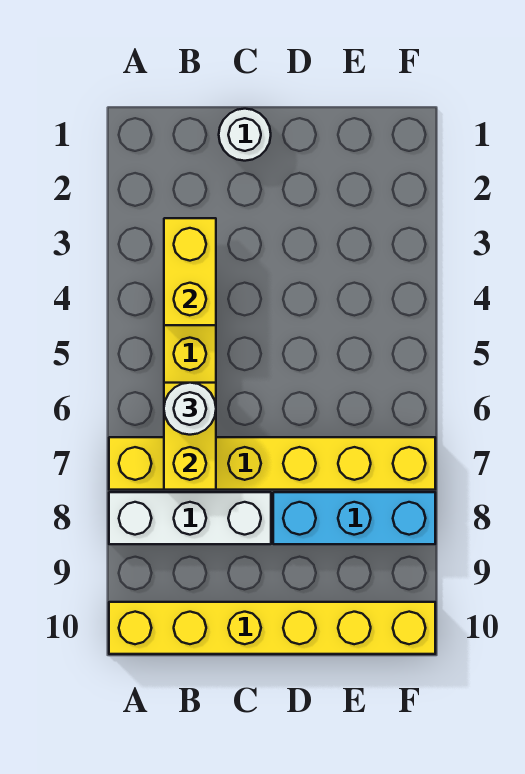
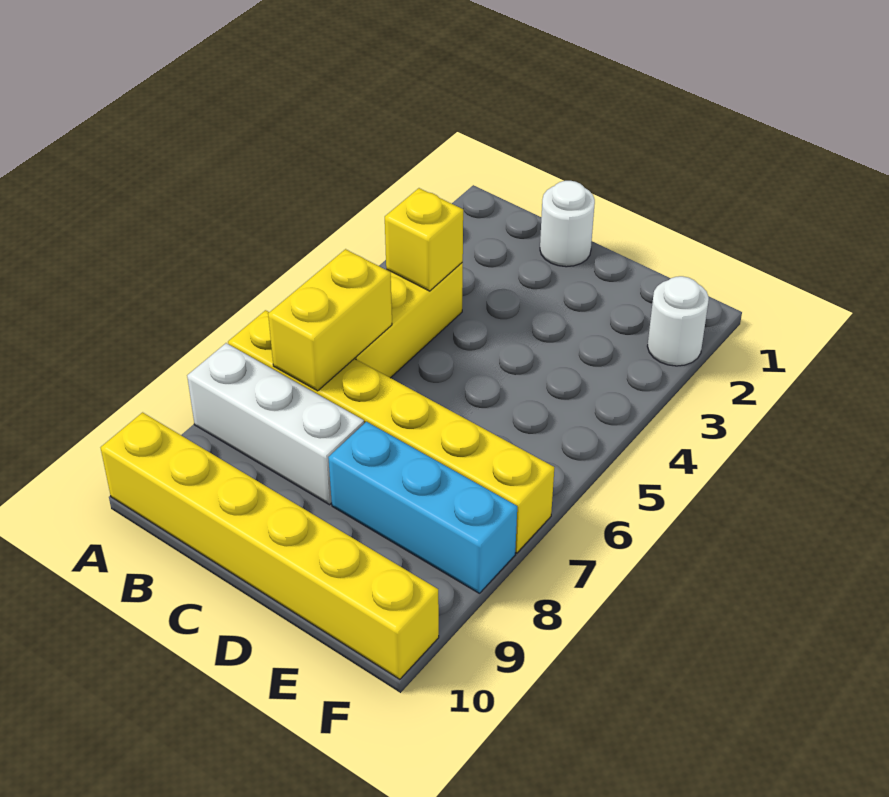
yellow brick B3:B4 level 2 -> yellow brick B4 level 2
white round brick B6 level 3 -> white round brick F2 level 1

